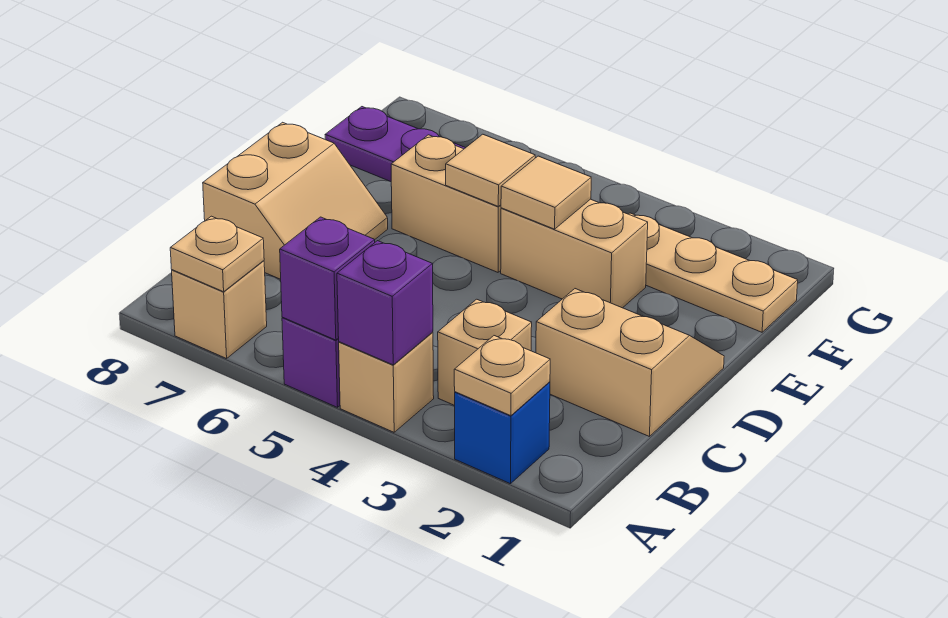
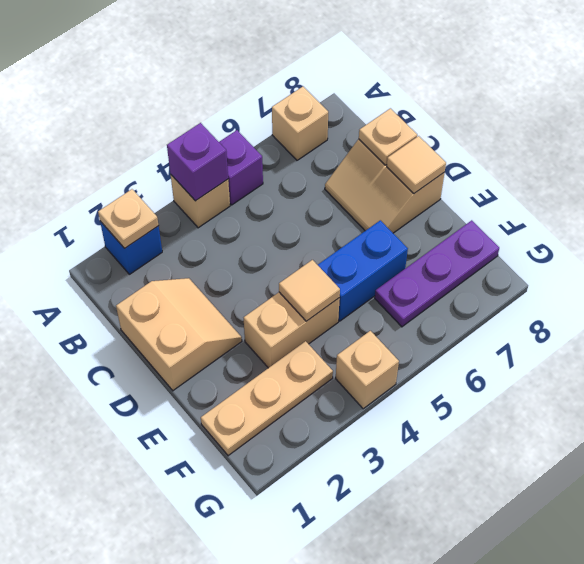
purple brick A5 level 2 -> none
tan plate A7 level 2 -> tan plate C8 level 2
tan brick B3 level 1 -> tan brick G4 level 1
tan slope C1:D2 level 1 top C -> tan slope C1:D2 level 1 top 1
tan brick E5:E6 level 1 -> blue brick E5:E6 level 1
tan tile E5 level 2 -> tan tile D8 level 2

